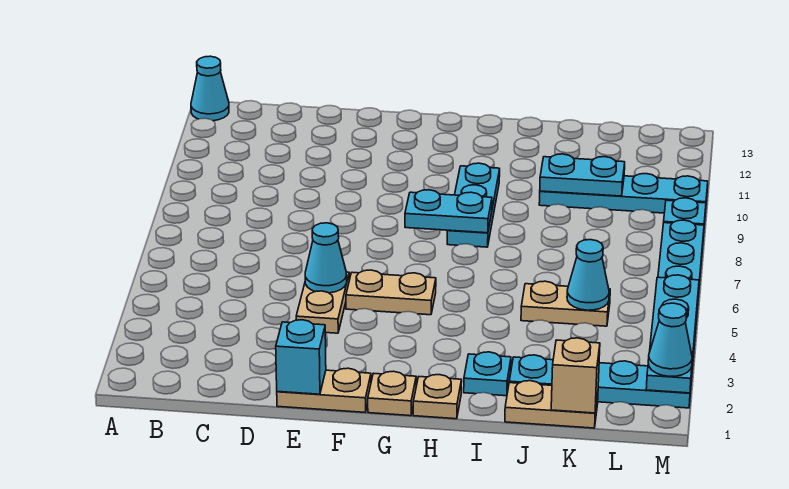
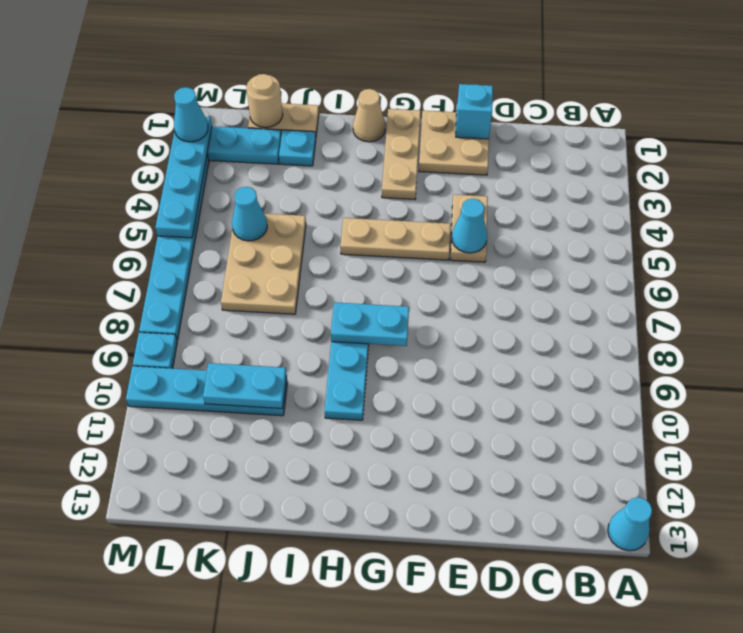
tan plate E1:F1 level 1 -> tan plate E1:F2 level 1
tan plate F5:G5 level 1 -> tan plate F5:H5 level 1
tan plate G1 level 1 -> tan plate G1:G3 level 1
tan plate H1 level 1 -> tan cone H1 level 1
cyan plate I2 level 1 -> none
tan plate J5:K5 level 1 -> tan plate J5:K7 level 1
tan brick K1 level 2 -> tan round brick K1 level 2

